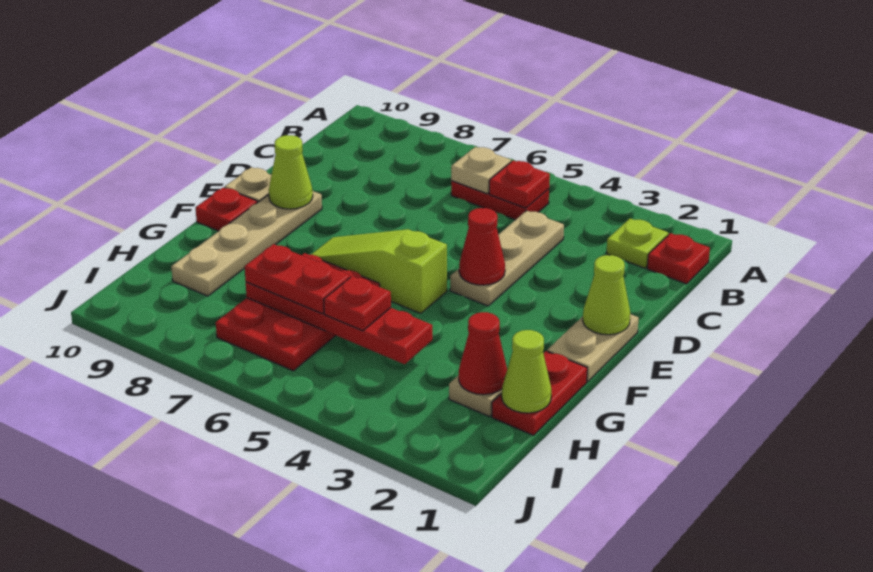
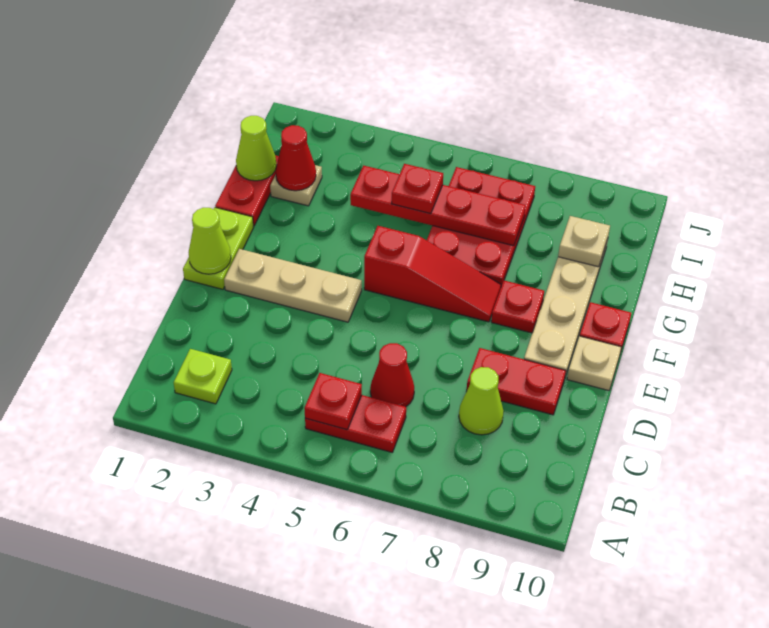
red plate B1 level 1 -> red plate F8 level 1
tan plate B6 level 2 -> tan plate H9 level 2
tan plate C4:E4 level 1 -> tan plate E2:E4 level 1
tan plate E1:F1 level 1 -> lime plate E1:F1 level 1
red cone E4 level 2 -> red cone C6 level 1
lime cone E9 level 2 -> lime cone C8 level 1
lime slope F5:F7 level 1 top 5 -> red slope F5:F7 level 1 top 5
red plate H6:H7 level 3 -> red plate D8:D9 level 1

